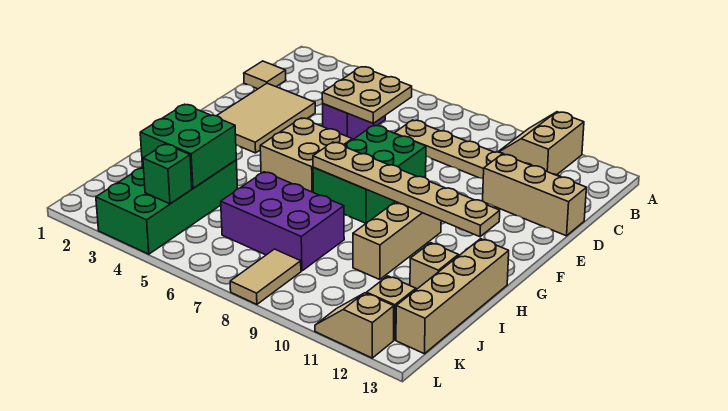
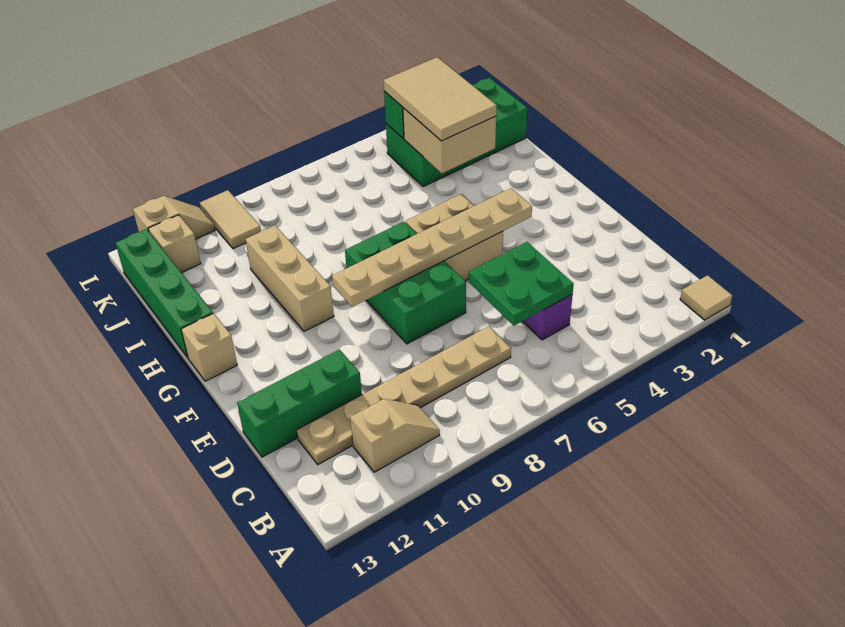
tan slope A10:B11 level 1 top 11 -> tan slope B10:B11 level 1 top 11
tan tile C1 level 1 -> tan tile A1 level 1
tan plate C5:D6 level 2 -> green plate C5:D6 level 2
tan tile D2:F3 level 1 -> tan tile I3:K4 level 3
tan brick D11:D13 level 1 -> green brick D11:D13 level 1
tan plate G7:G12 level 2 -> tan plate F4:F9 level 2
tan brick H13:K13 level 1 -> green brick H13:K13 level 1
green brick I3:L4 level 1 -> green brick J1:K4 level 1
green brick I3:J4 level 2 -> tan brick I3:J4 level 2
purple brick I6:J8 level 1 -> none
tan brick I12 level 1 -> tan brick G13 level 1
tan tile K8:L8 level 1 -> tan tile K10:L10 level 1

